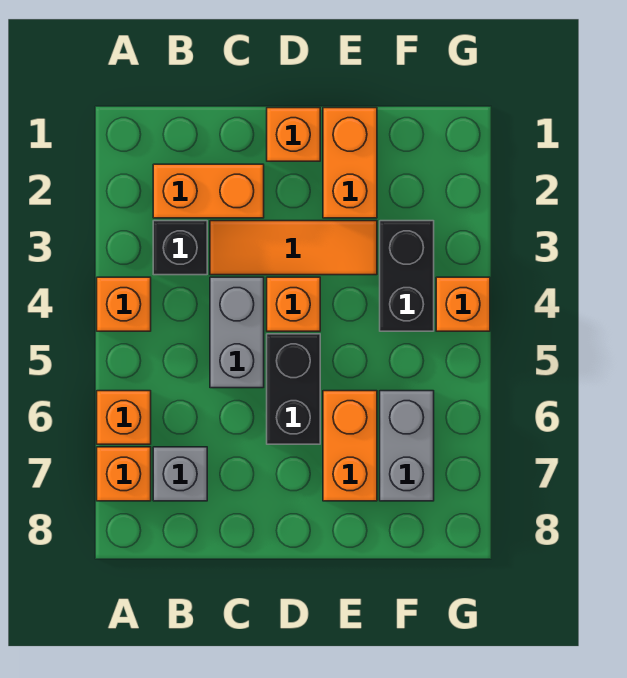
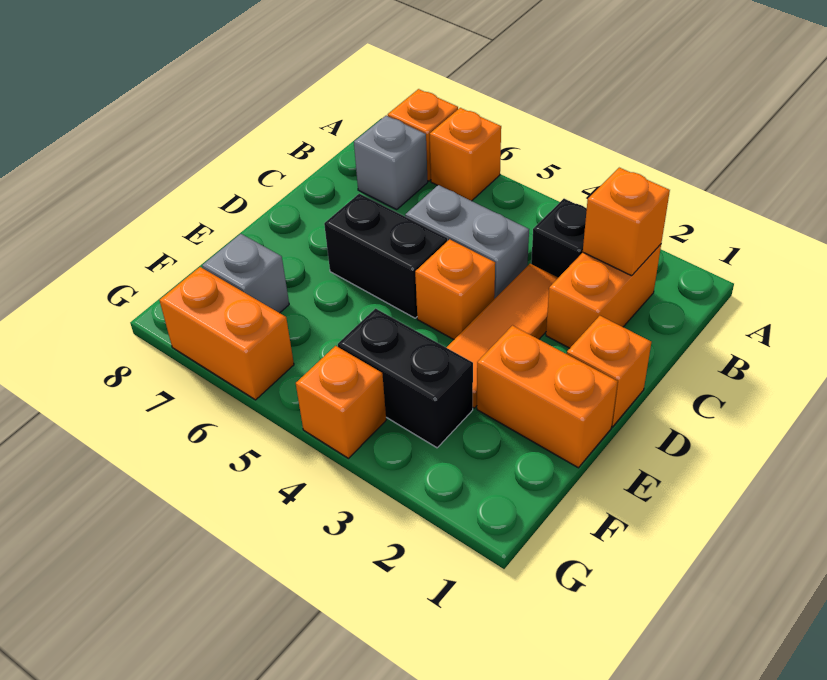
orange brick A4 level 1 -> orange brick B2 level 2
orange brick E6:E7 level 1 -> orange brick G6:G7 level 1
grey brick F6:F7 level 1 -> grey brick F7 level 1

